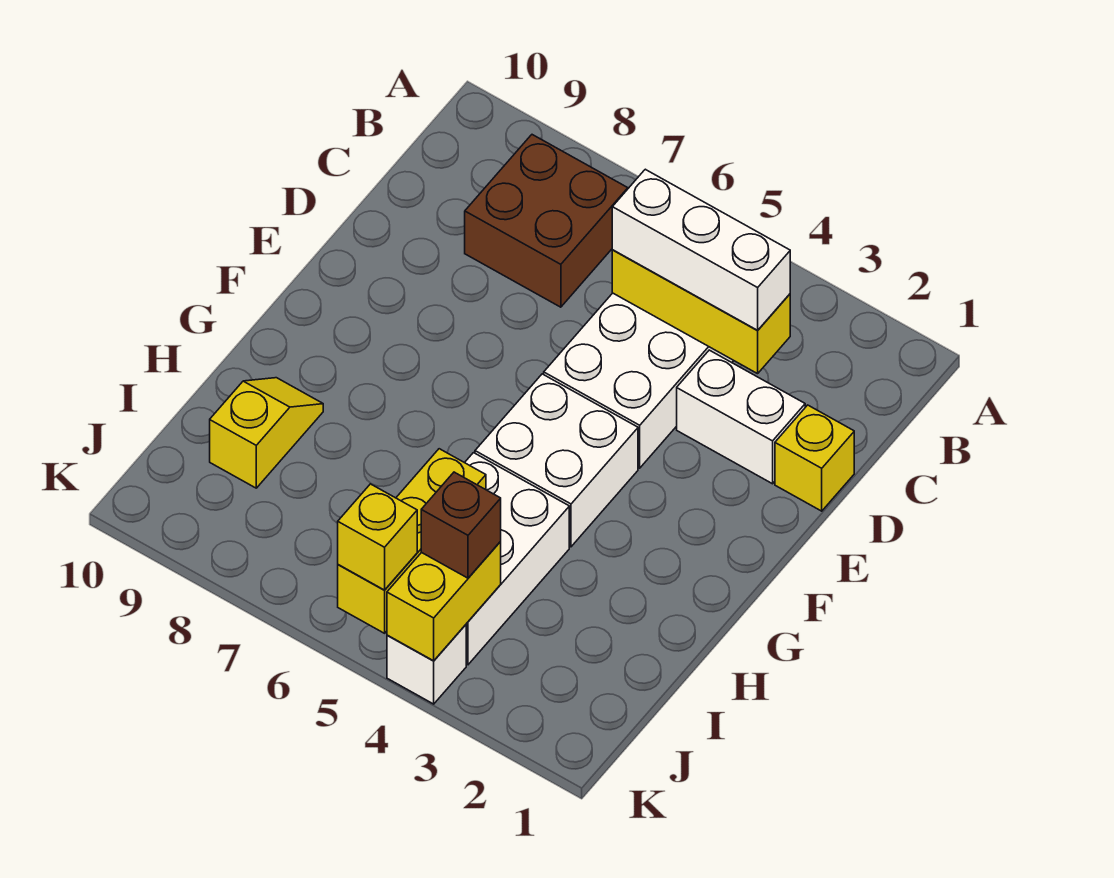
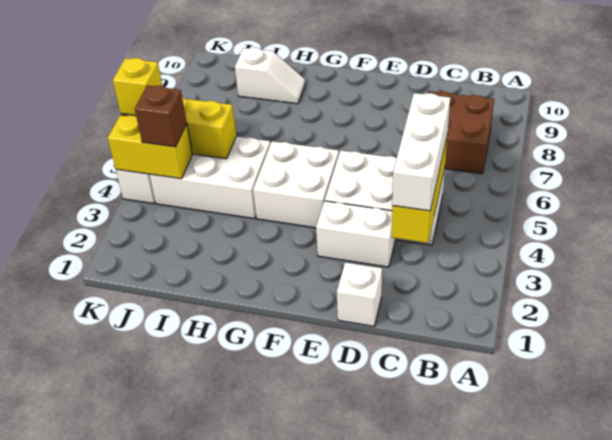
yellow brick D1 level 1 -> white brick D1 level 1
white brick D2:D3 level 1 -> white brick D3:E3 level 1
yellow slope H9:I9 level 1 top I -> white slope H9:I9 level 1 top I

